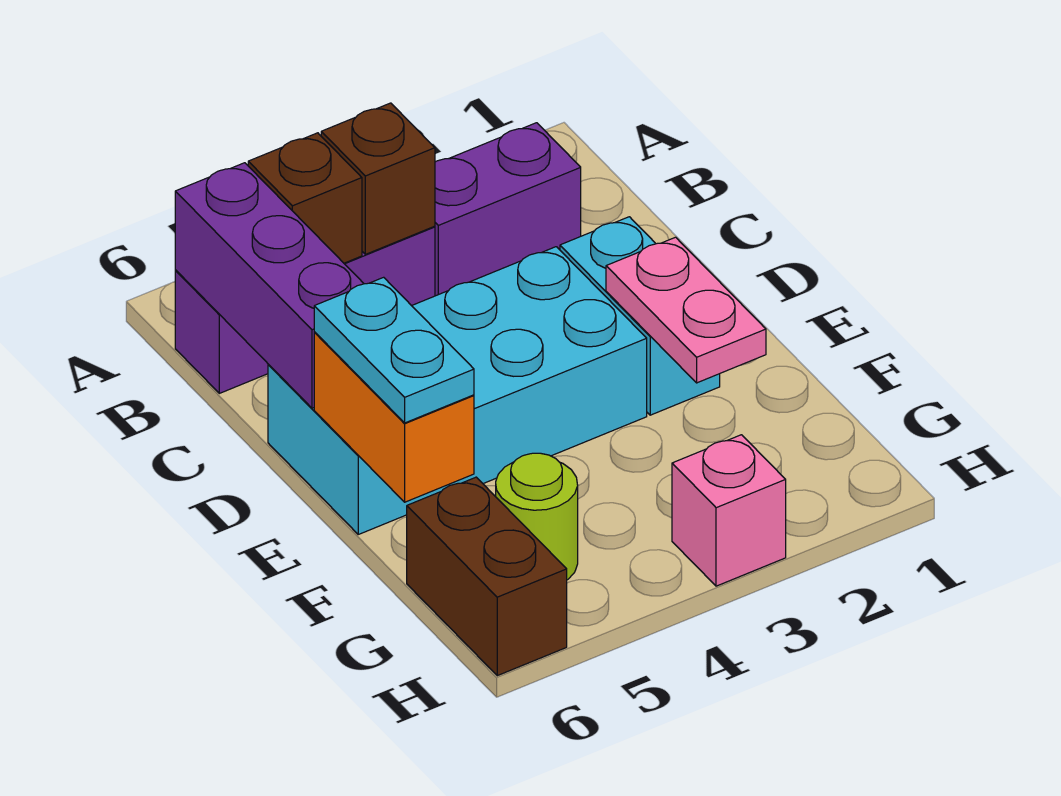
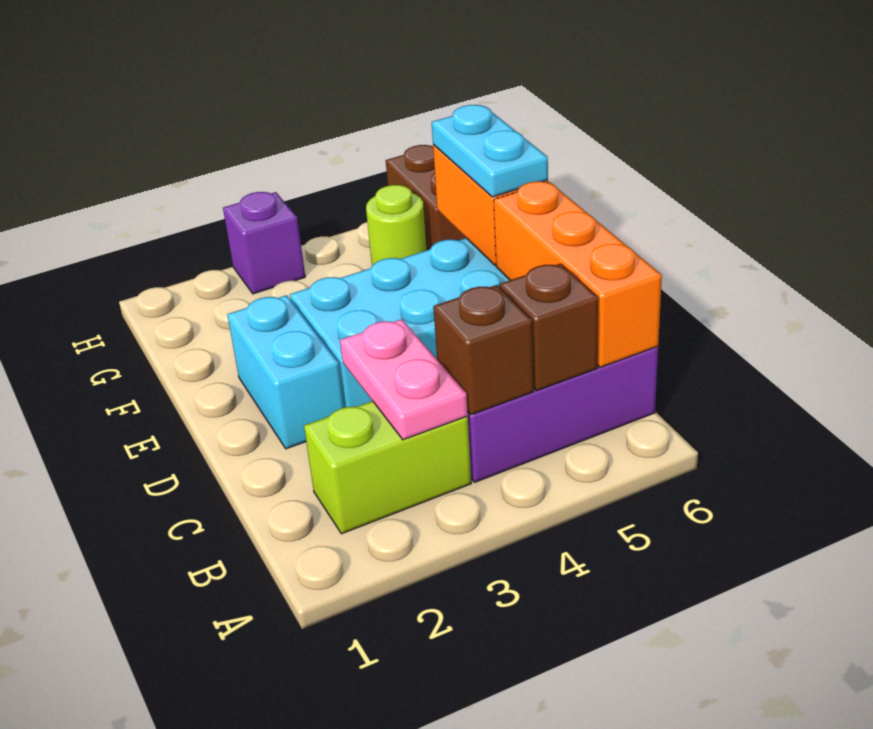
purple brick B2:B3 level 1 -> lime brick B2:B3 level 1
purple brick B6:D6 level 2 -> orange brick B6:D6 level 2
pink plate E2:F2 level 2 -> pink plate B3:C3 level 2
pink brick H3 level 1 -> purple brick H3 level 1

